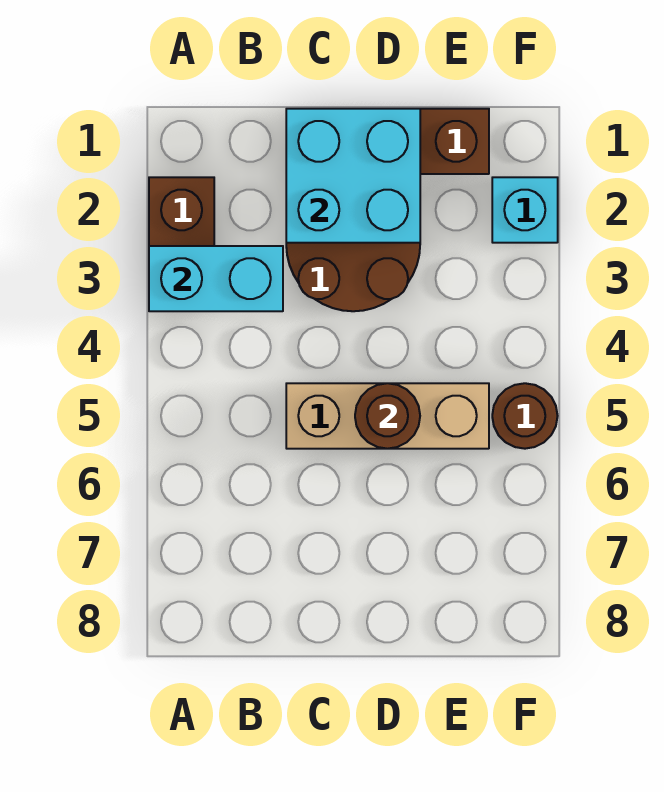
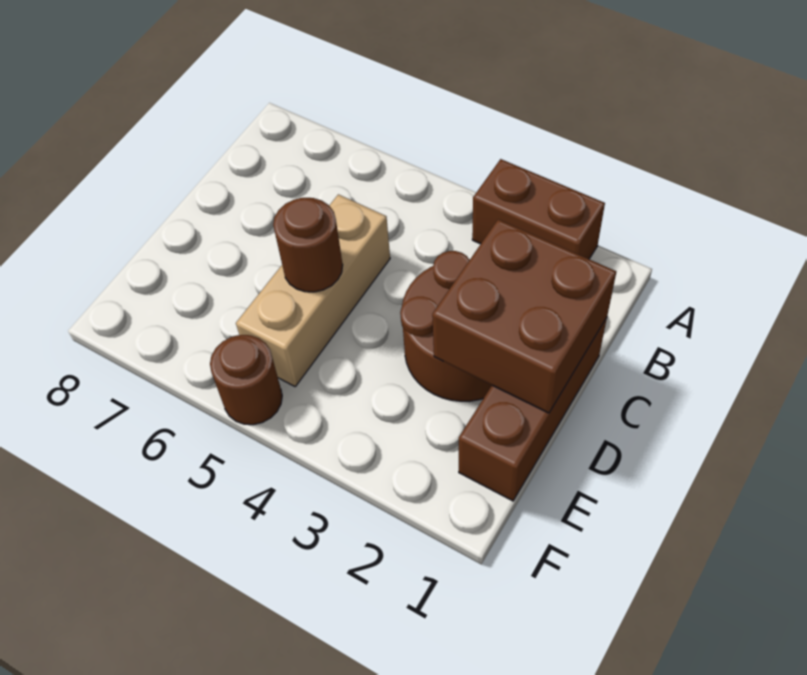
cyan brick A3:B3 level 2 -> none
cyan brick C1:D2 level 2 -> brown brick C1:D2 level 2
cyan brick F2 level 1 -> none

